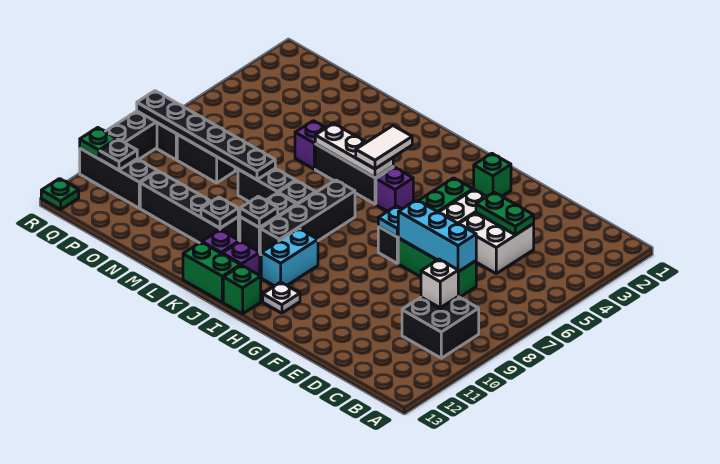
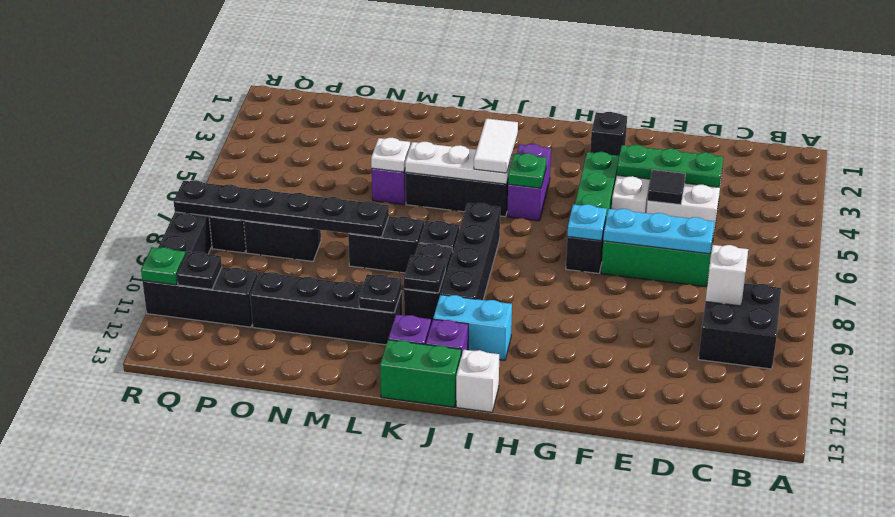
green plate D4:E4 level 2 -> green plate D4:F4 level 2
cyan brick D7:F7 level 2 -> cyan plate D7:F7 level 2
none -> black tile E5 level 2
green brick G2 level 1 -> black brick G2 level 1
white plate H12 level 1 -> white plate M5 level 2
purple brick I5 level 1 -> purple brick I4:I5 level 1
cyan brick I10:I11 level 1 -> cyan brick I11:J11 level 1
green brick I13 level 1 -> white brick I13 level 1
green plate R13 level 1 -> green plate I5 level 2

